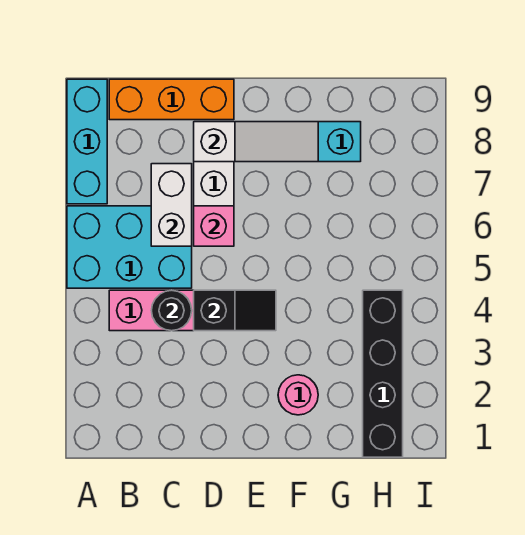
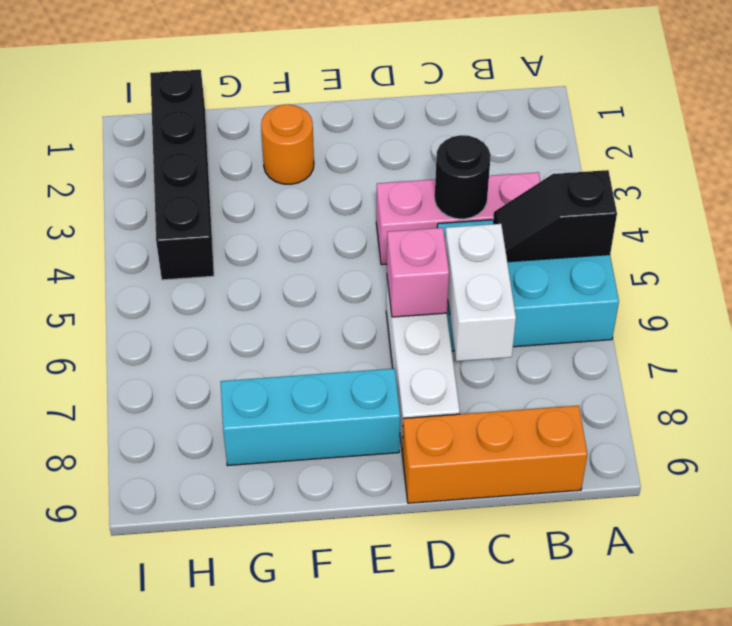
cyan brick A7:A9 level 1 -> none
black slope D4:E4 level 2 top D -> black slope A5:B5 level 2 top A
white slope D8:F8 level 2 top D -> none
pink round brick F2 level 1 -> orange round brick F2 level 1

